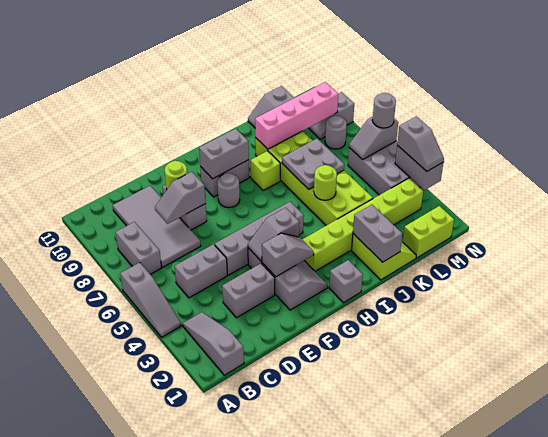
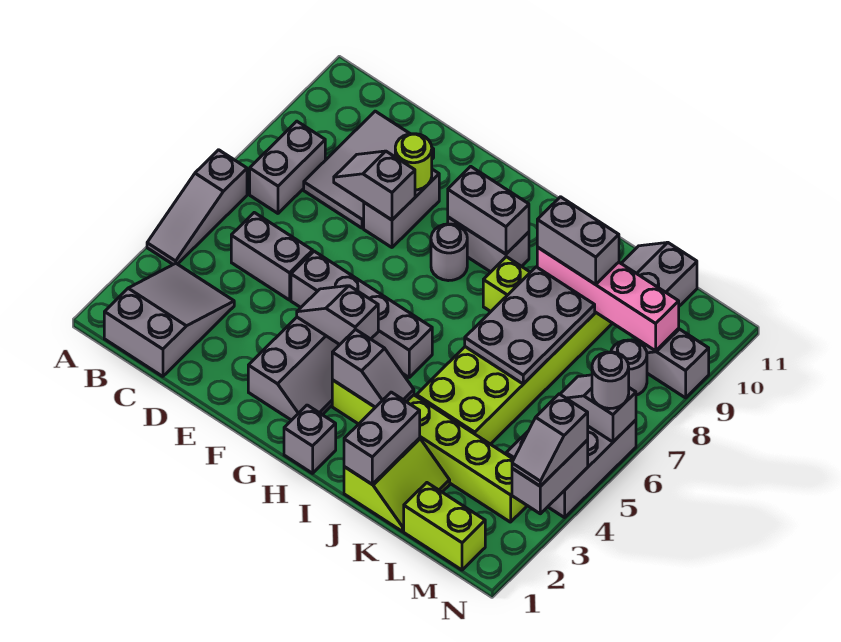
grey slope B1:B3 level 1 top 1 -> grey slope B1:C3 level 1 top 1
grey tile C7:D10 level 1 -> grey tile C8:D10 level 1
grey brick D3:E3 level 1 -> grey brick J9:K9 level 3
grey slope F3:G3 level 2 top F -> grey slope H3:I3 level 2 top H
lime round brick J5 level 2 -> none
grey plate J6:K7 level 2 -> grey plate J6:K8 level 2

